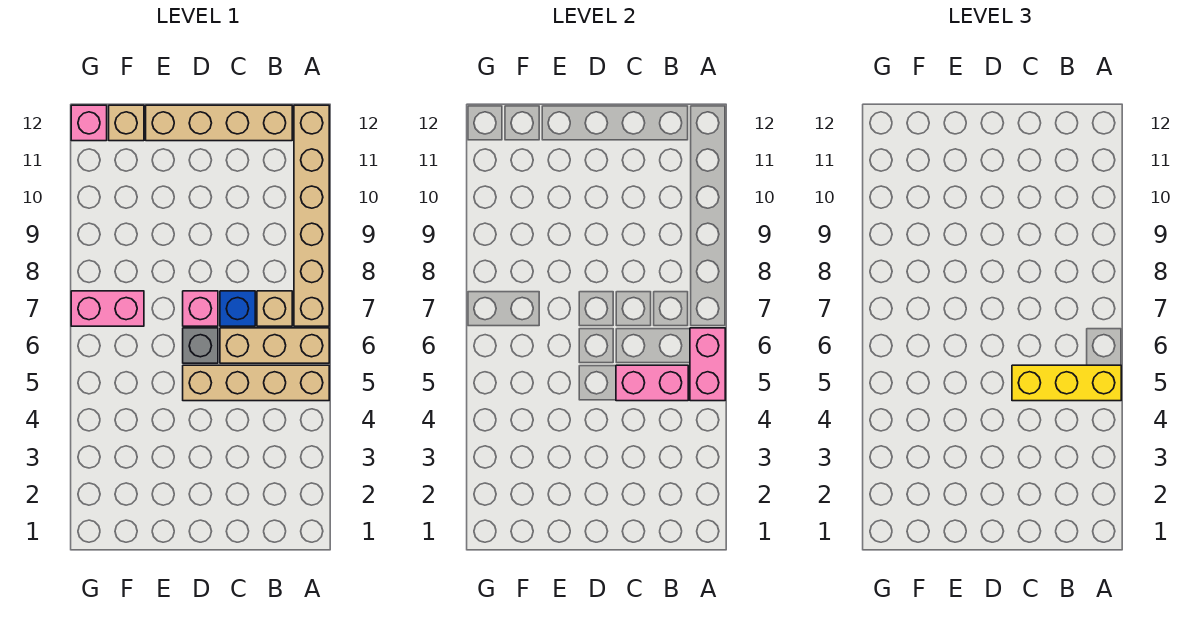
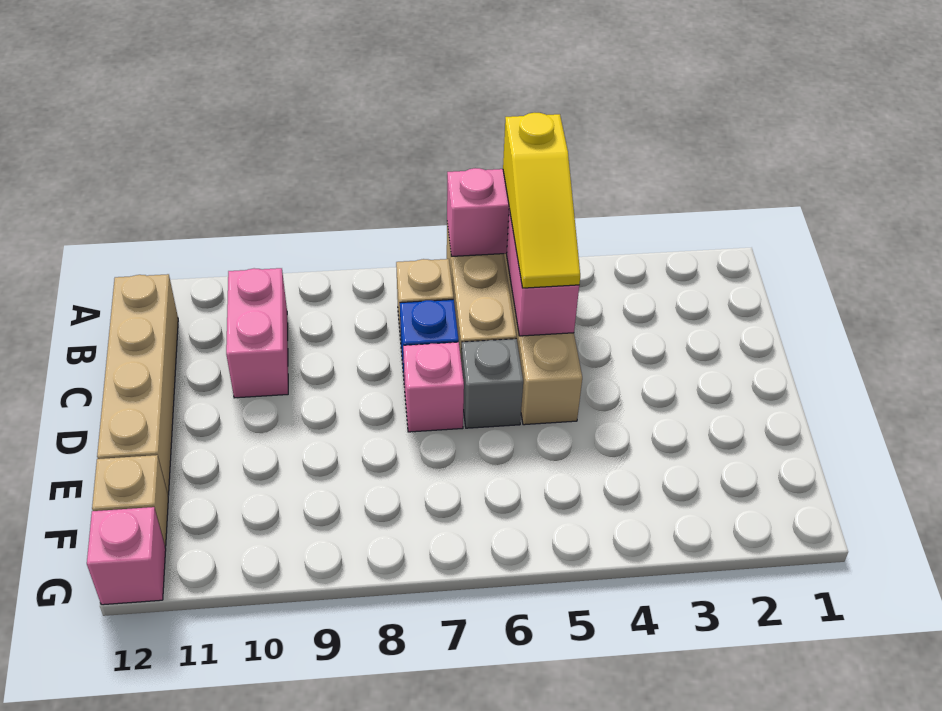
yellow brick A5:C5 level 3 -> yellow slope A5:C5 level 3 top A
tan brick A7:A12 level 1 -> none
pink brick F7:G7 level 1 -> pink brick B10:C10 level 1

